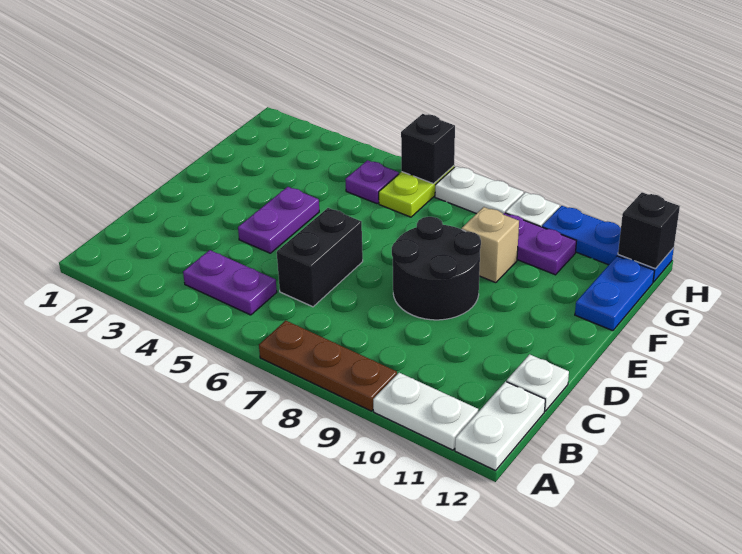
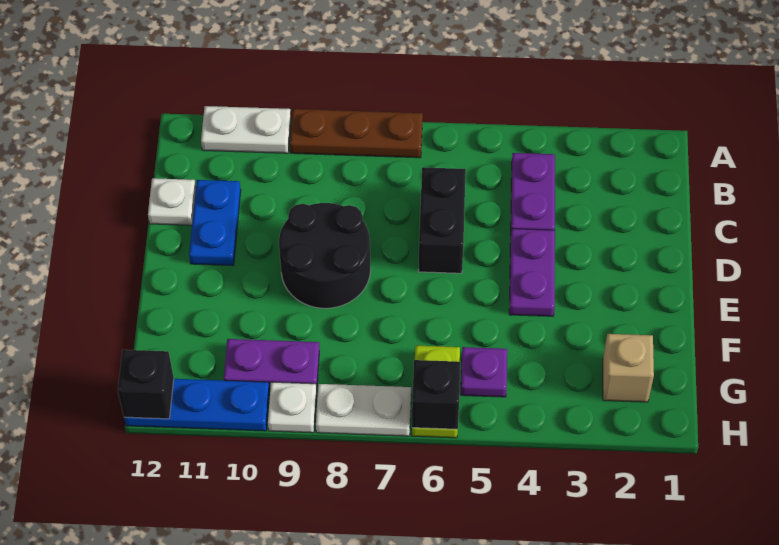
white plate A12:B12 level 1 -> none
purple plate B4:B5 level 1 -> purple plate B4:C4 level 1
tan brick F9 level 1 -> tan brick G2 level 1
blue plate F12:G12 level 1 -> blue plate C11:D11 level 1

